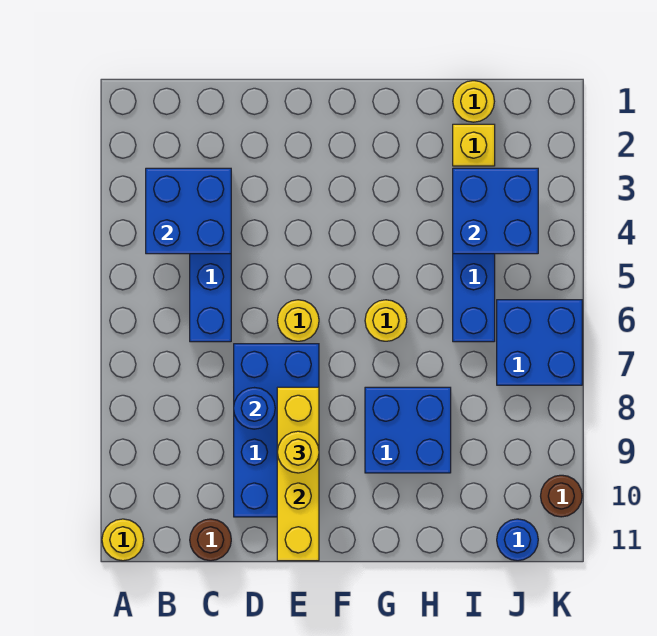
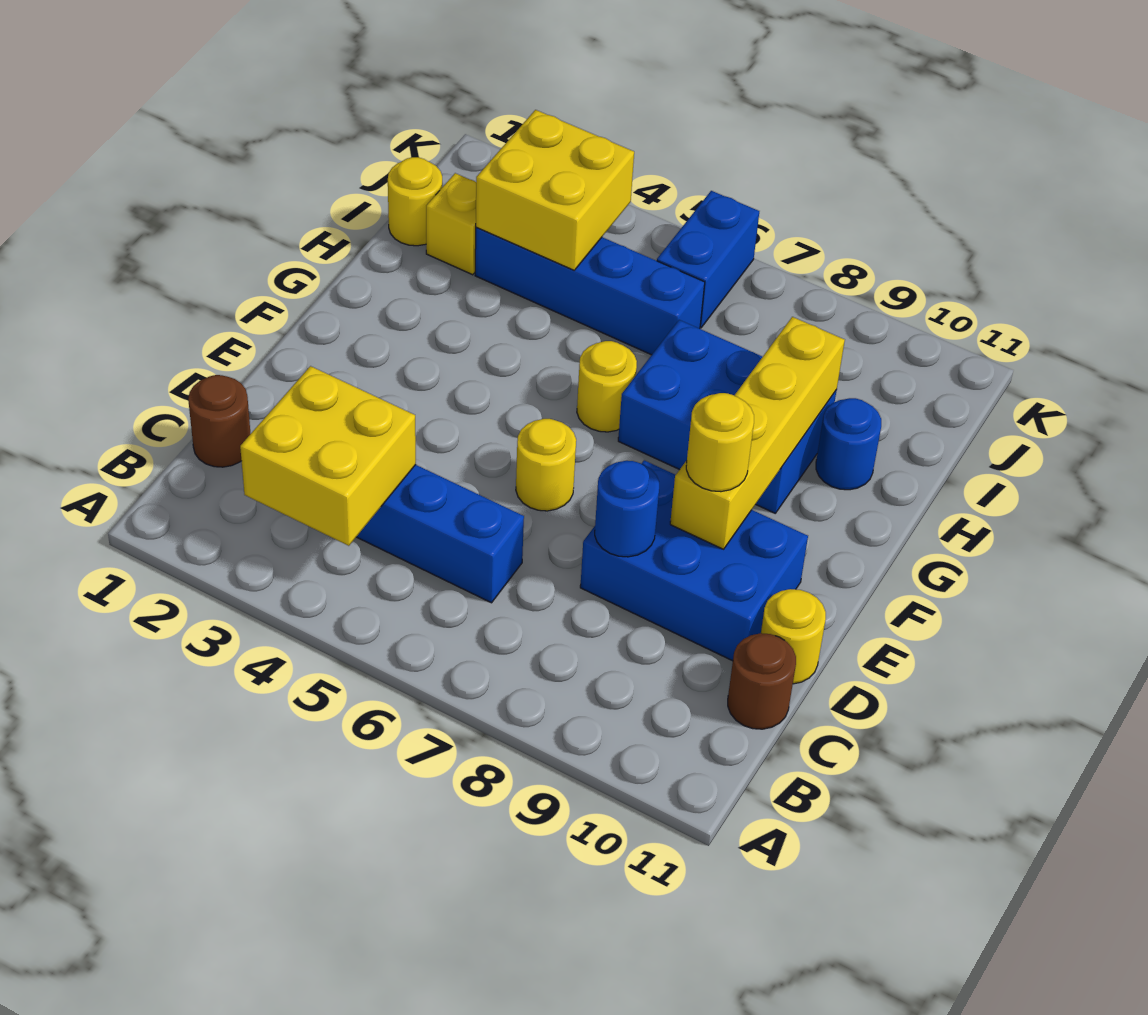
yellow round brick A11 level 1 -> yellow round brick D11 level 1
blue brick B3:C4 level 2 -> yellow brick B3:C4 level 2
blue brick D7:E10 level 1 -> blue brick D8:E10 level 1
yellow brick E8:E11 level 2 -> yellow brick E9:H9 level 2
blue brick G8:H9 level 1 -> blue brick G7:H9 level 1
blue brick I3:J4 level 2 -> yellow brick I3:J4 level 2
blue brick J6:K7 level 1 -> blue brick J6:K6 level 1
blue round brick J11 level 1 -> blue round brick H10 level 1
brown round brick K10 level 1 -> brown round brick C1 level 1

